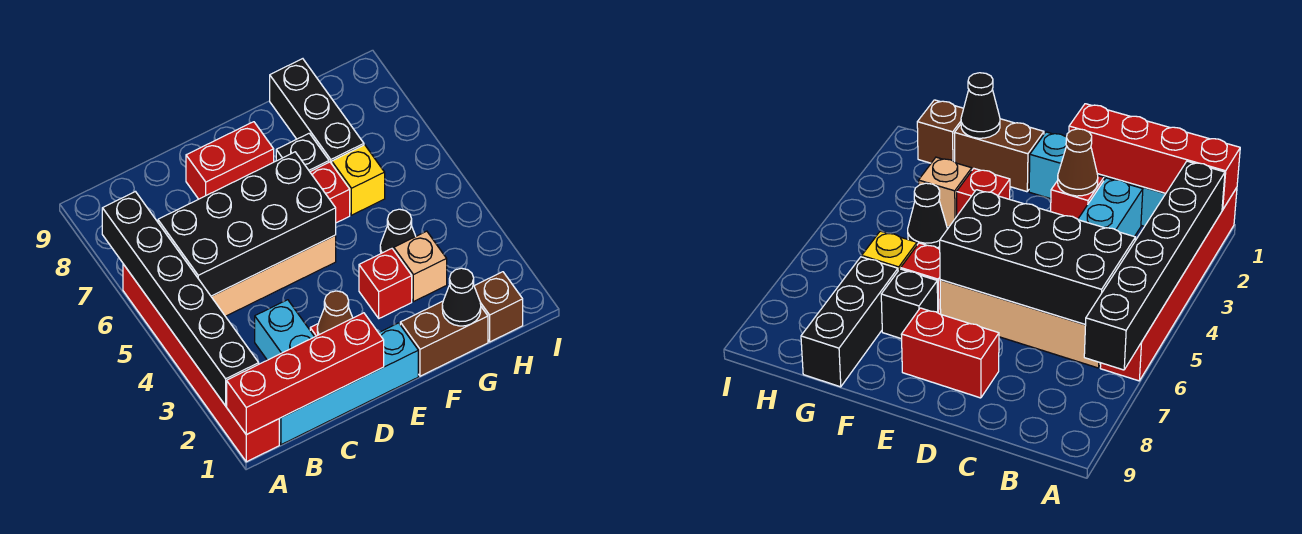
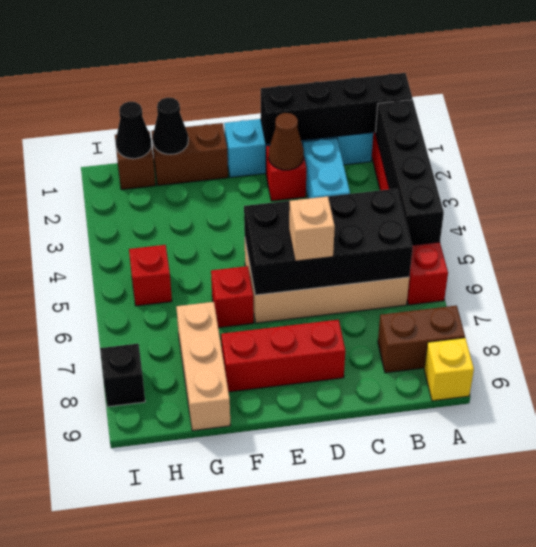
red brick A1:D1 level 2 -> black brick A1:D1 level 2
black brick A2:A7 level 2 -> black brick A2:A5 level 2
none -> brown brick A8:B8 level 1
red brick D8:E8 level 1 -> red brick D8:F8 level 1
red brick F3 level 1 -> red brick H5 level 1
black brick F7 level 1 -> black brick I8 level 1
tan brick G3 level 1 -> tan brick D6 level 3
black cone G4 level 1 -> black cone H1 level 2
yellow brick G6 level 1 -> yellow brick A9 level 1
black brick G7:G9 level 1 -> tan brick G7:G9 level 1

